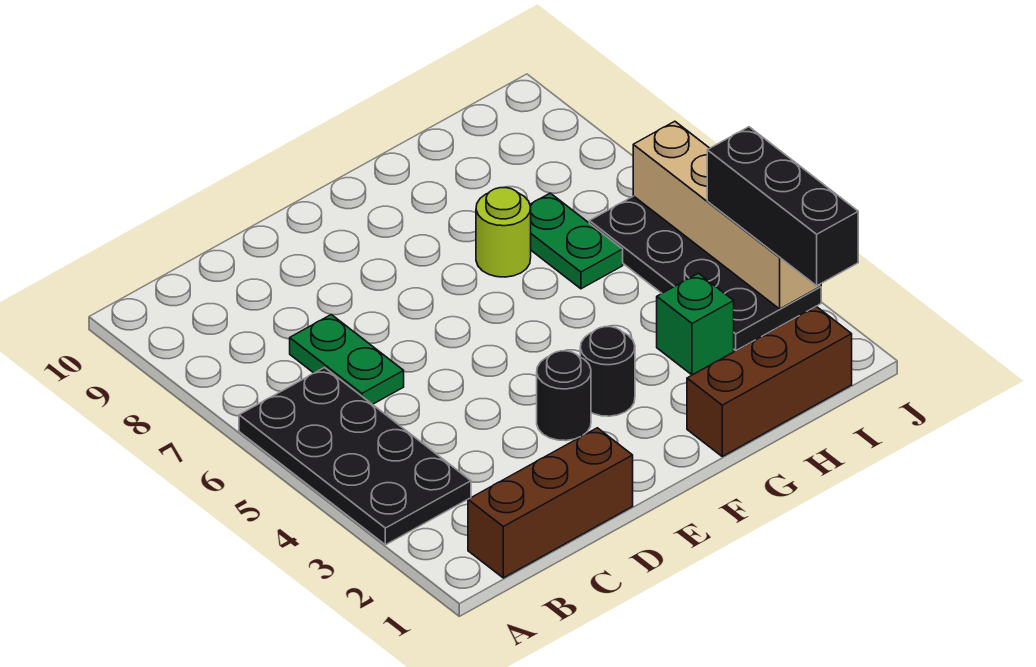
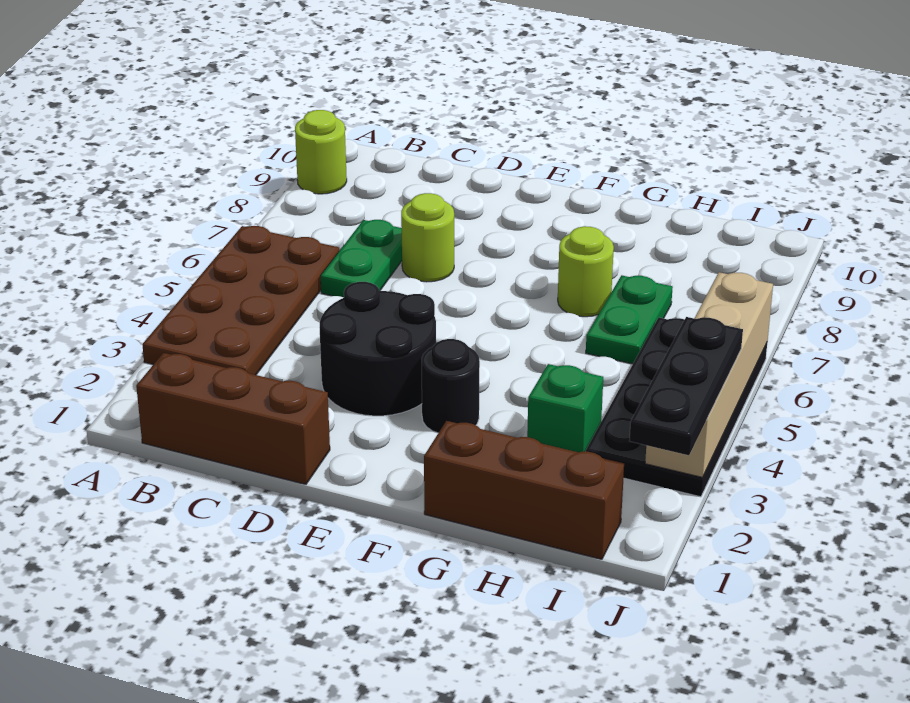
black plate A3:B6 level 1 -> brown plate A3:B6 level 1
none -> lime round brick A9 level 1
none -> lime round brick D7 level 1
black round brick E3 level 1 -> black round brick D3:E4 level 1
black brick J2:J4 level 3 -> black plate J2:J4 level 3

